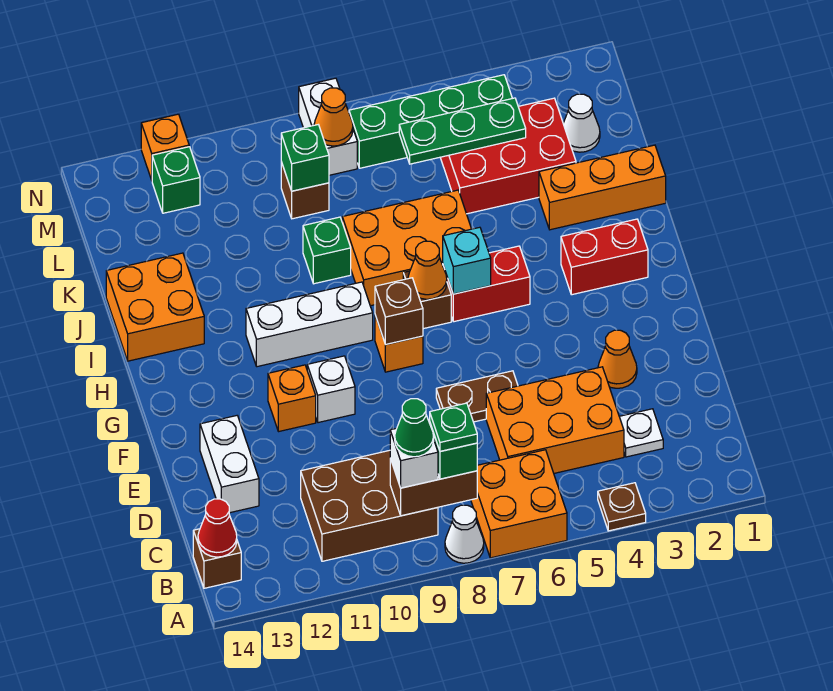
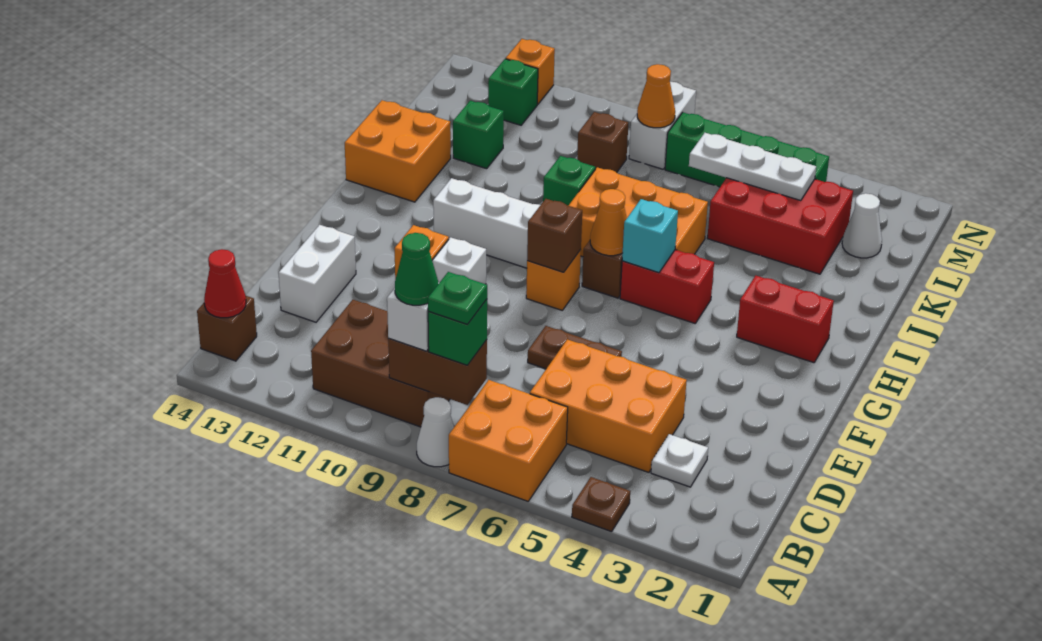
orange cone E3 level 1 -> none
orange brick J1:J3 level 1 -> none
green plate L4:L6 level 2 -> white plate L4:L6 level 2
green brick L9 level 2 -> green brick K12 level 1

